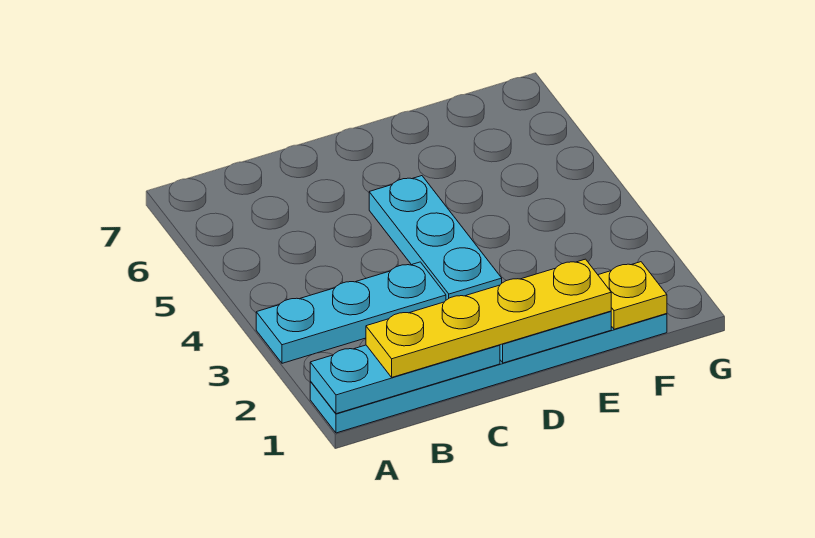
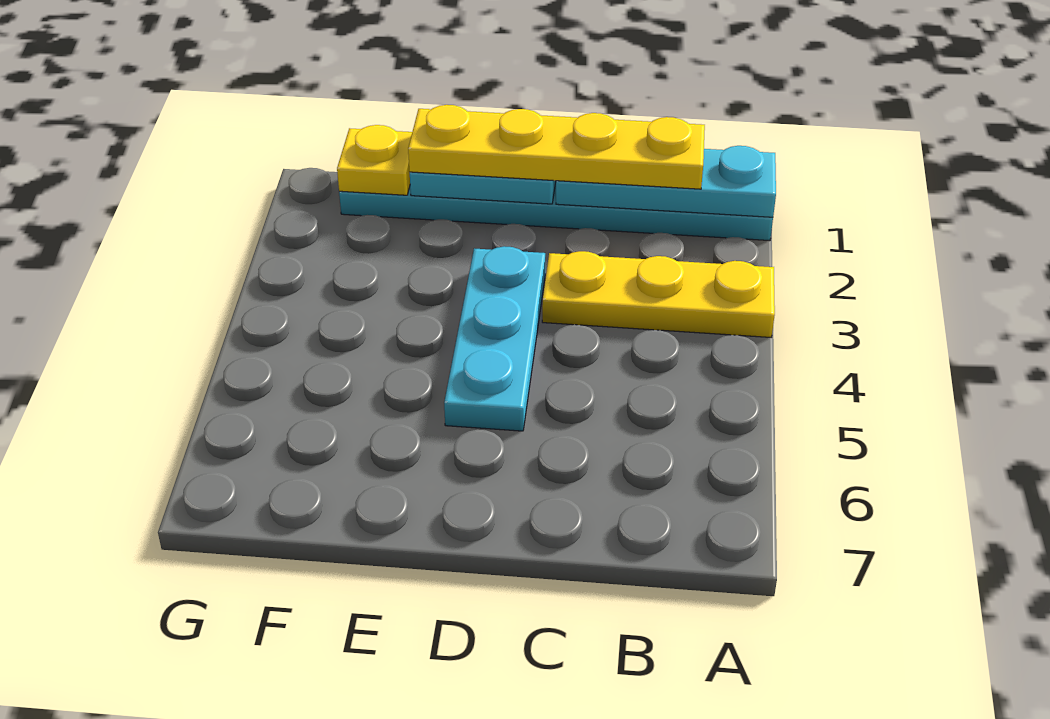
cyan plate A3:C3 level 1 -> yellow plate A3:C3 level 1

